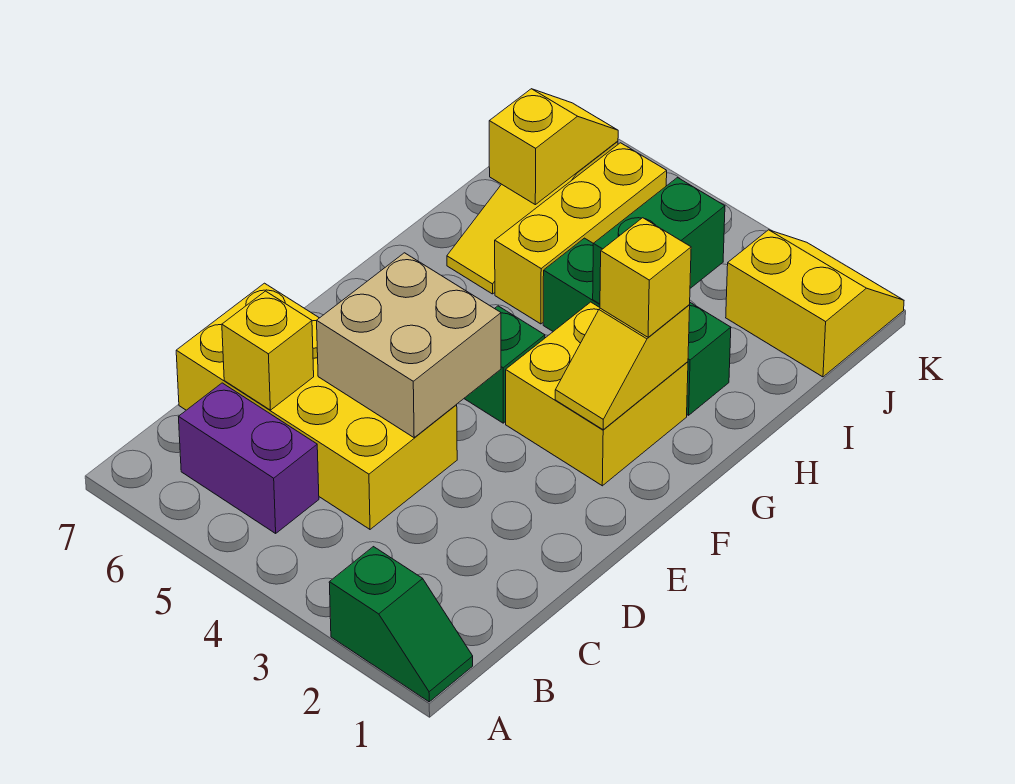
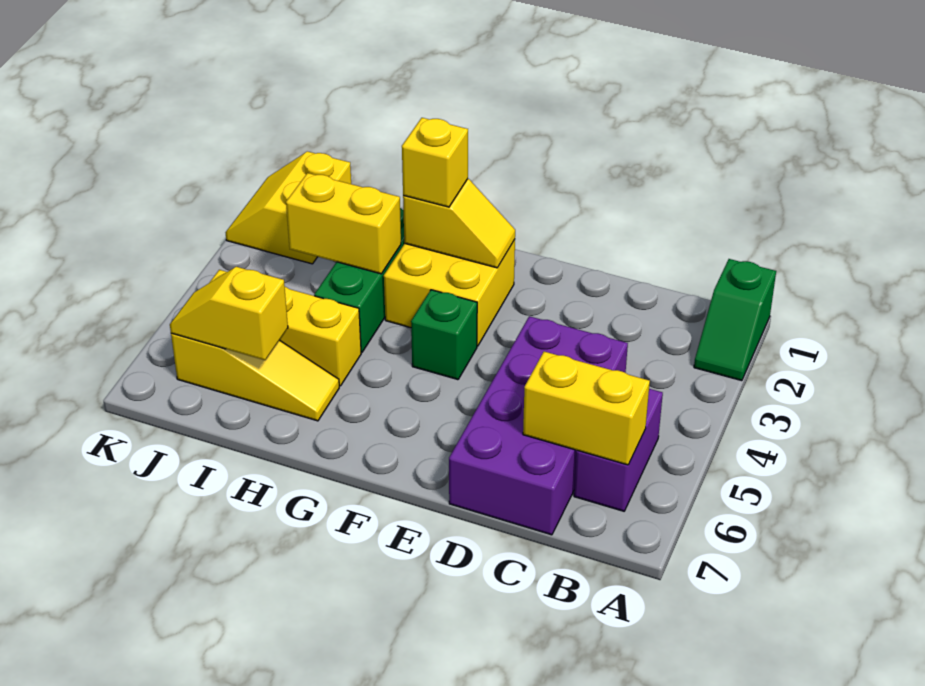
green slope A1:A2 level 1 top 2 -> green slope A1:A2 level 1 top 1
yellow brick C4:D7 level 1 -> purple brick C4:D7 level 1
yellow brick C6 level 2 -> yellow brick B6:C6 level 2
tan brick D4:E5 level 2 -> none
green brick H3:I3 level 2 -> yellow brick H3:I3 level 2

